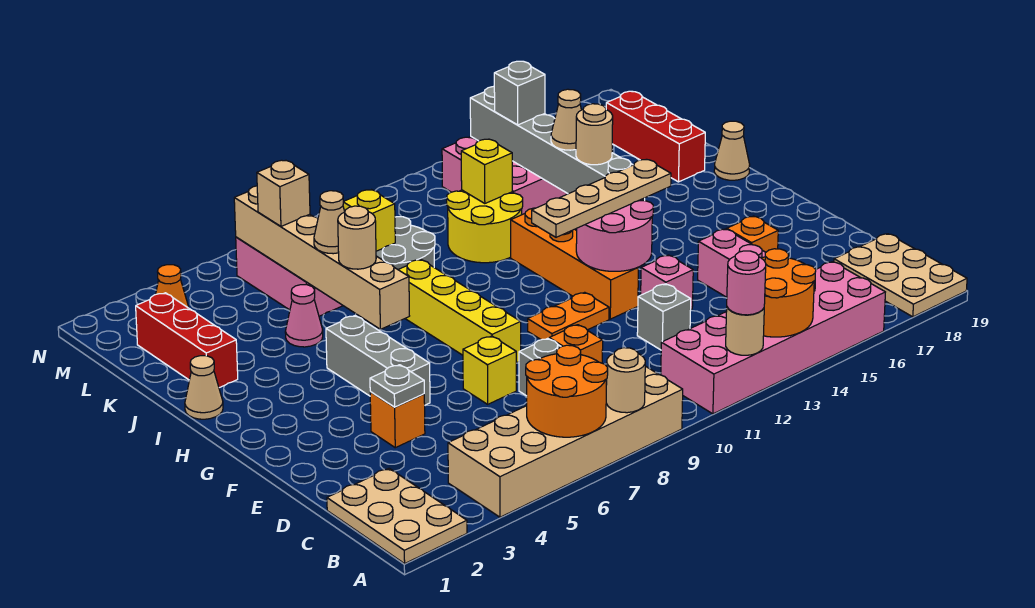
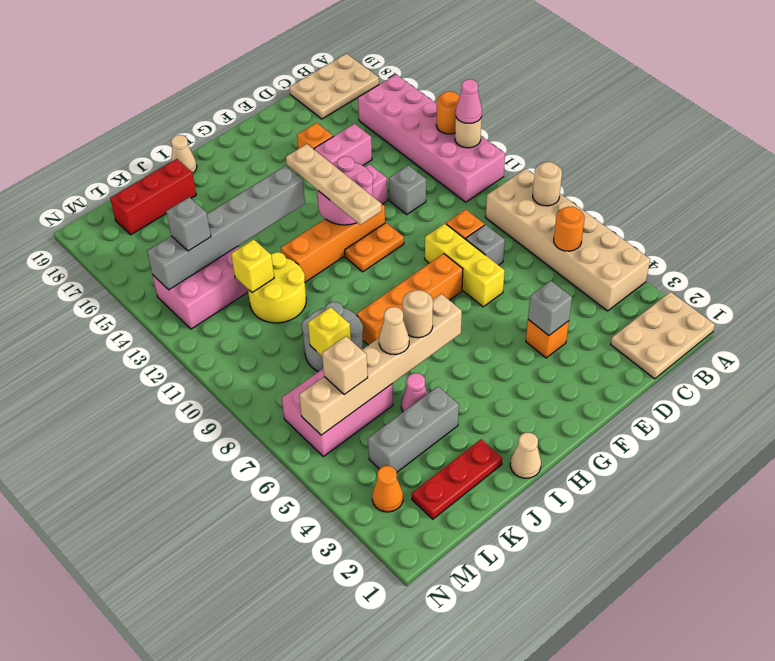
orange round brick A6:B7 level 2 -> orange round brick B6 level 2
pink round brick A12 level 3 -> pink cone A12 level 3
orange round brick A13:B14 level 2 -> orange round brick A13 level 2
grey plate E4 level 2 -> grey brick E4 level 2
yellow brick E7 level 1 -> yellow brick E7:E9 level 1
grey brick F5:H5 level 1 -> grey brick J4:L4 level 1
yellow brick F8:I8 level 1 -> orange brick F8:I8 level 1
orange plate F10:F11 level 1 -> orange plate F11:G11 level 1
tan round brick I14 level 3 -> none
red brick J2:L2 level 1 -> red plate J2:L2 level 1
tan cone J14 level 3 -> none

